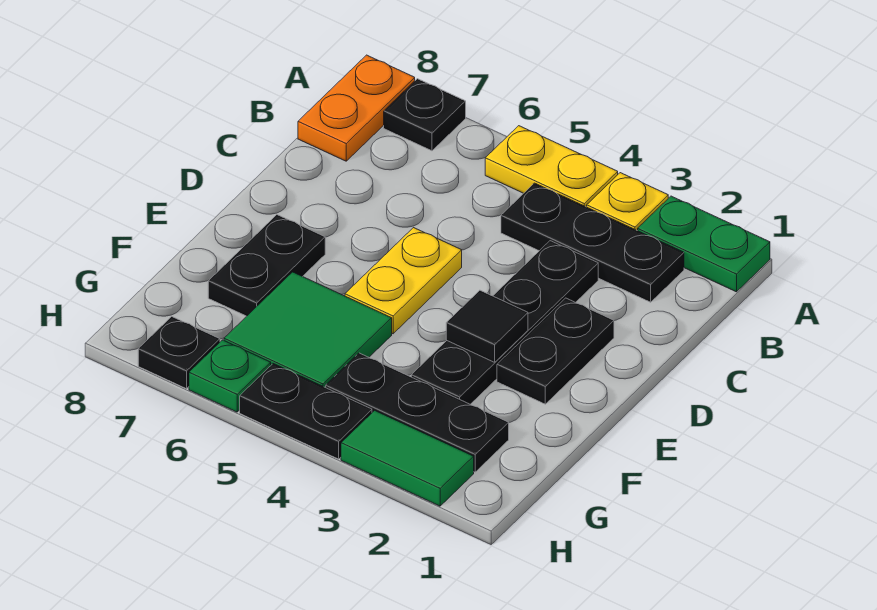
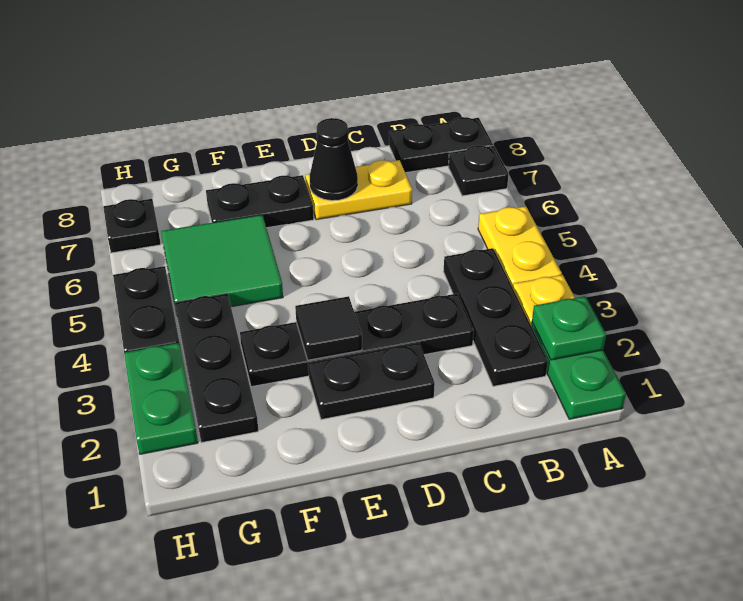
orange plate A8:B8 level 1 -> black plate A8:B8 level 1
yellow plate D5:E5 level 1 -> yellow plate C7:D7 level 1
none -> black cone D7 level 2
green tile H2:H3 level 1 -> green plate H2:H3 level 1
green plate H6 level 1 -> green plate A2 level 2

